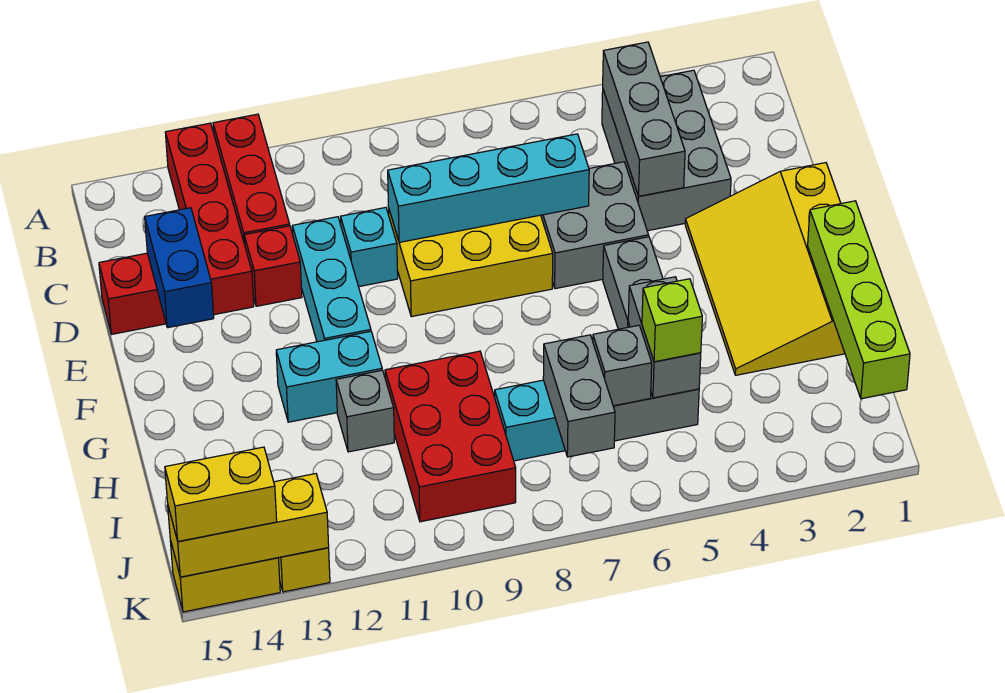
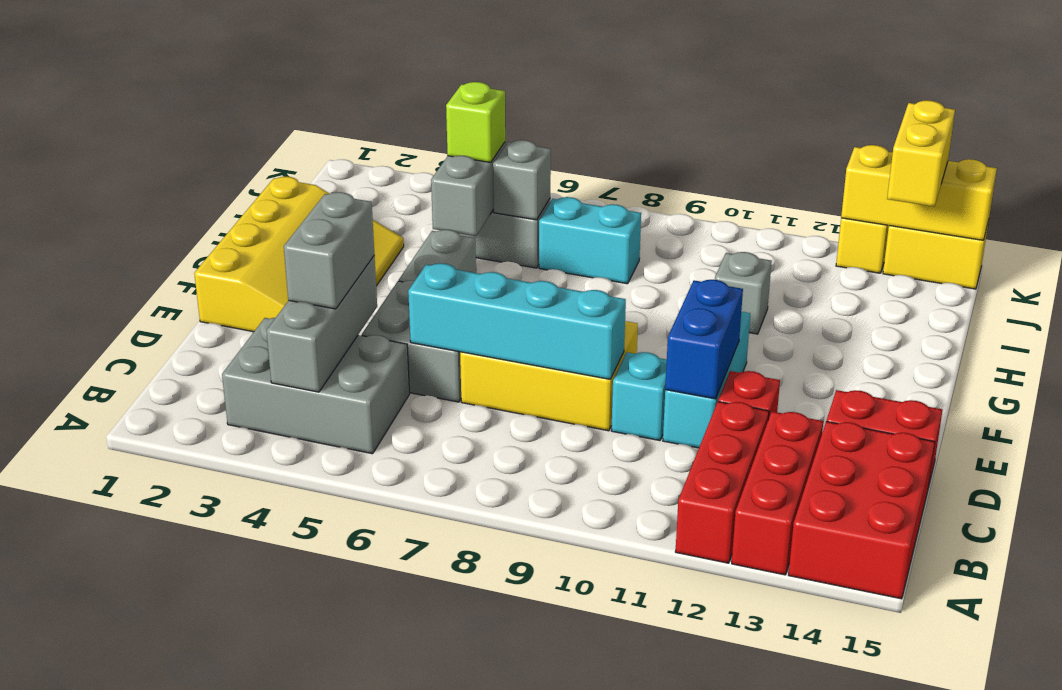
red brick A13:D13 level 1 -> red brick A13:C13 level 1
grey brick B3:D4 level 1 -> grey brick B3:C5 level 1
blue brick D14:E14 level 2 -> blue brick D11:E11 level 2
lime brick G1:J1 level 2 -> none
cyan brick G11:G12 level 1 -> none
red brick H9:J10 level 1 -> red brick A14:C15 level 1
grey brick I7:J7 level 2 -> grey brick C4:D4 level 3
yellow brick K14:K15 level 3 -> yellow brick J14:K14 level 3

